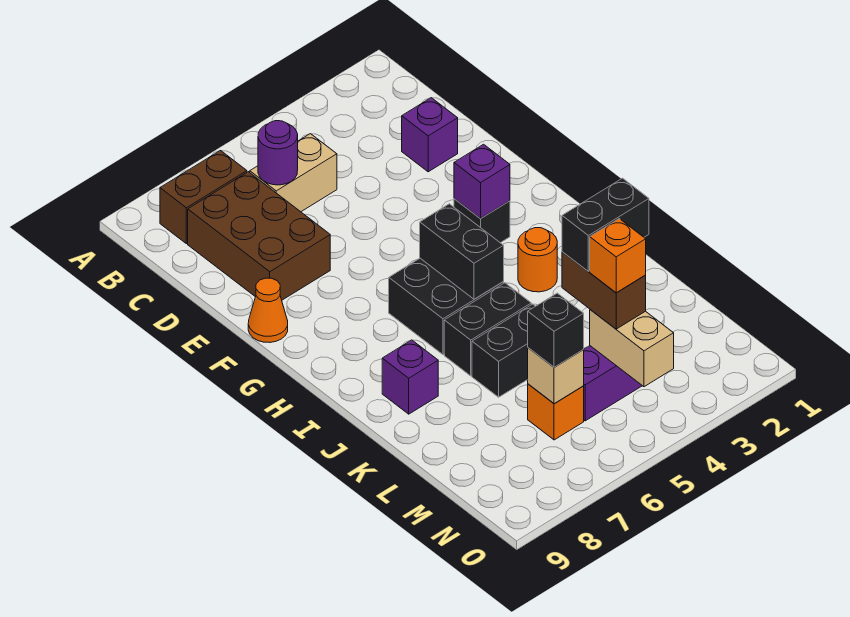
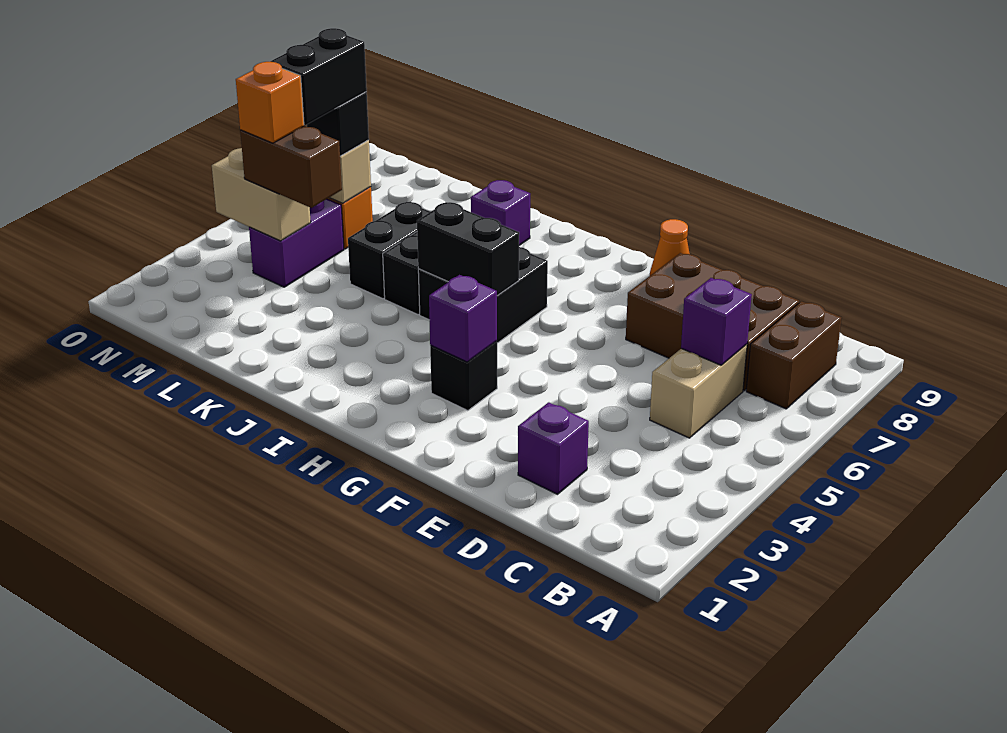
purple round brick C6 level 2 -> purple brick C6 level 2
orange round brick I3 level 1 -> none
black brick L3:L4 level 4 -> black brick M5:M6 level 4

